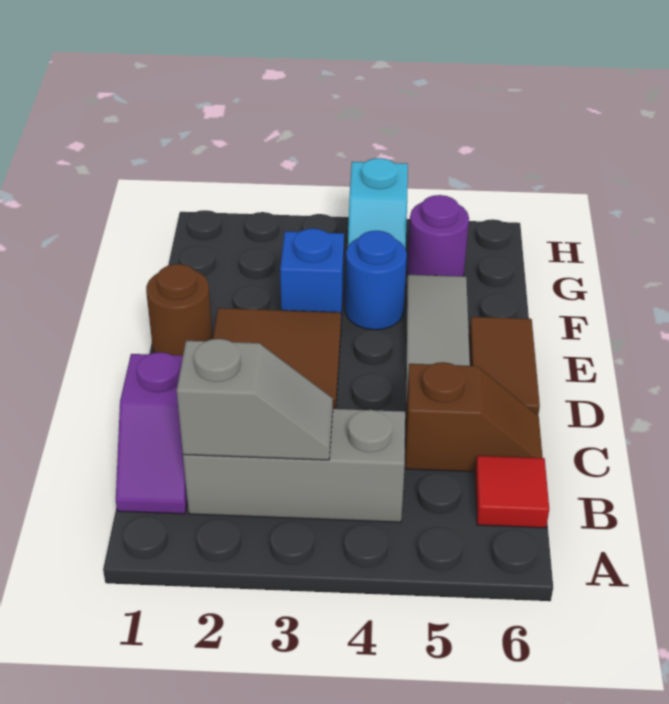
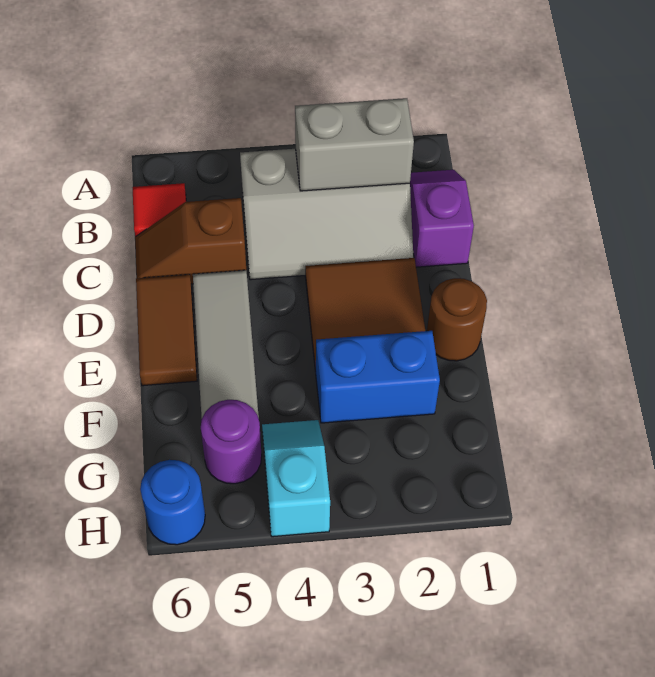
grey slope B2:B3 level 2 top 2 -> grey brick B2:B3 level 2
blue brick F3 level 1 -> blue brick F2:F3 level 1
blue round brick F4 level 1 -> blue round brick H6 level 1

